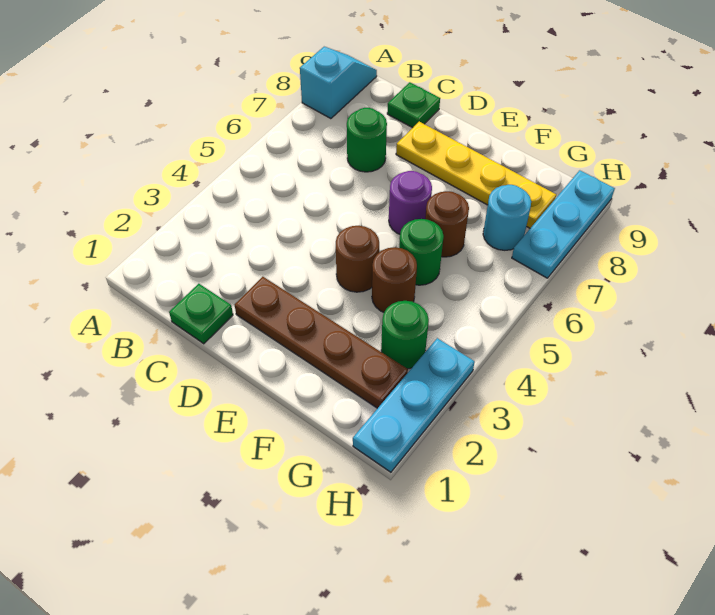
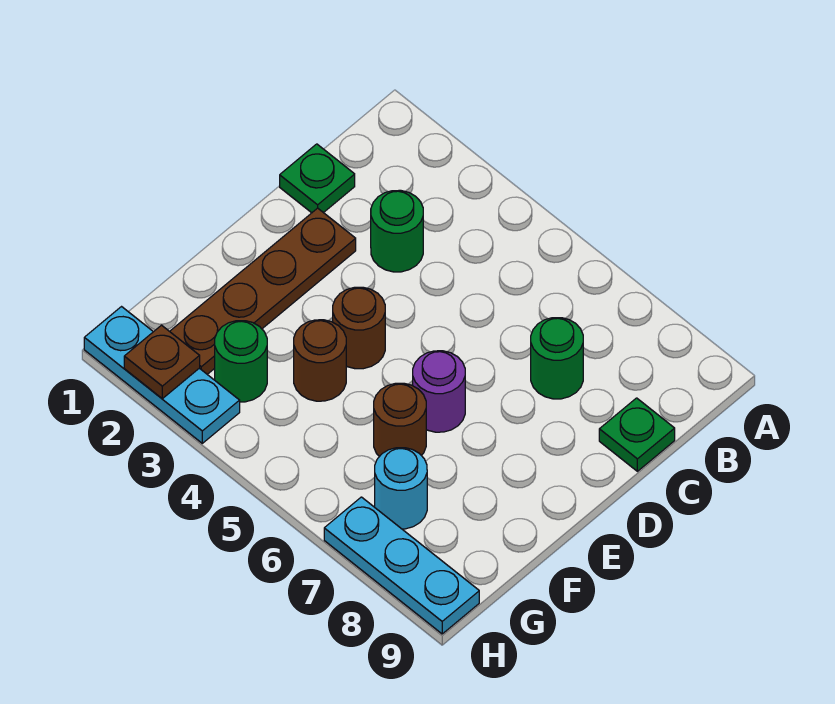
cyan slope A8:A9 level 1 top 8 -> none
yellow plate D8:G8 level 1 -> none
green round brick F5 level 1 -> green round brick C3 level 1
none -> brown plate H2 level 2

